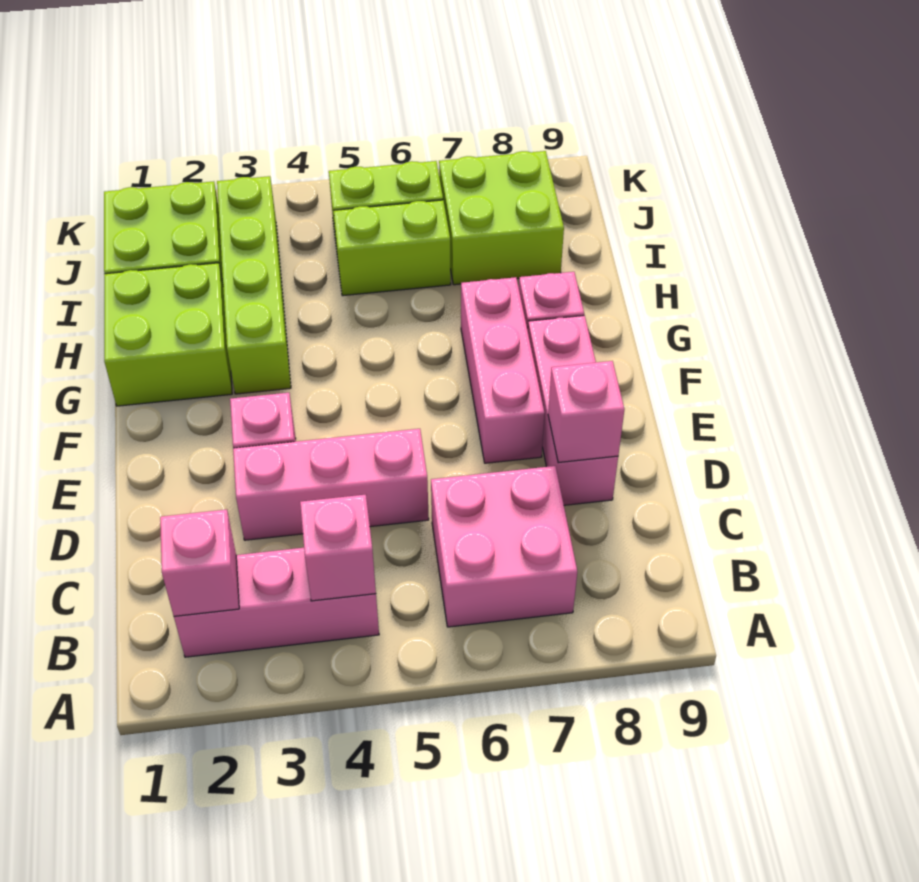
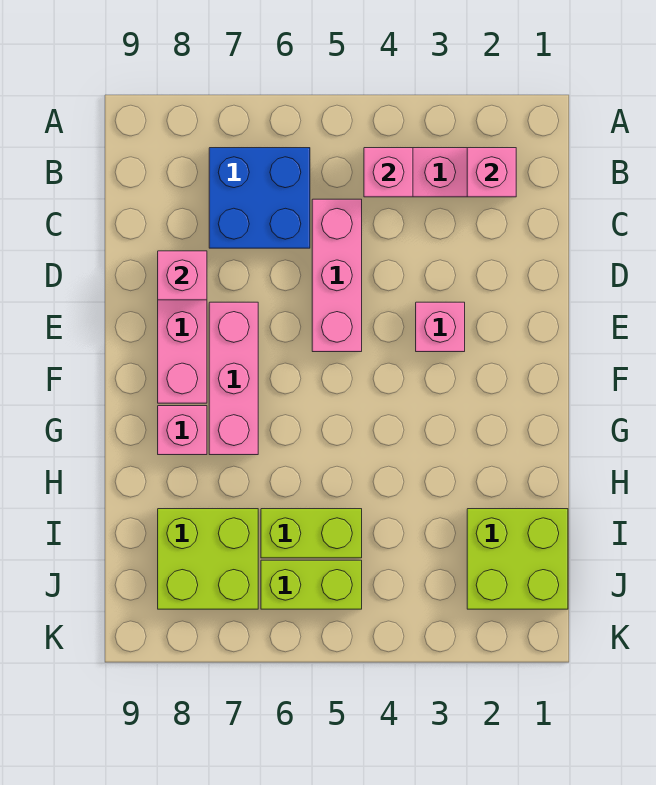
pink brick B6:C7 level 1 -> blue brick B6:C7 level 1
pink brick D3:D5 level 1 -> pink brick C5:E5 level 1
lime brick G1:H2 level 1 -> none
lime brick G3:J3 level 1 -> none

